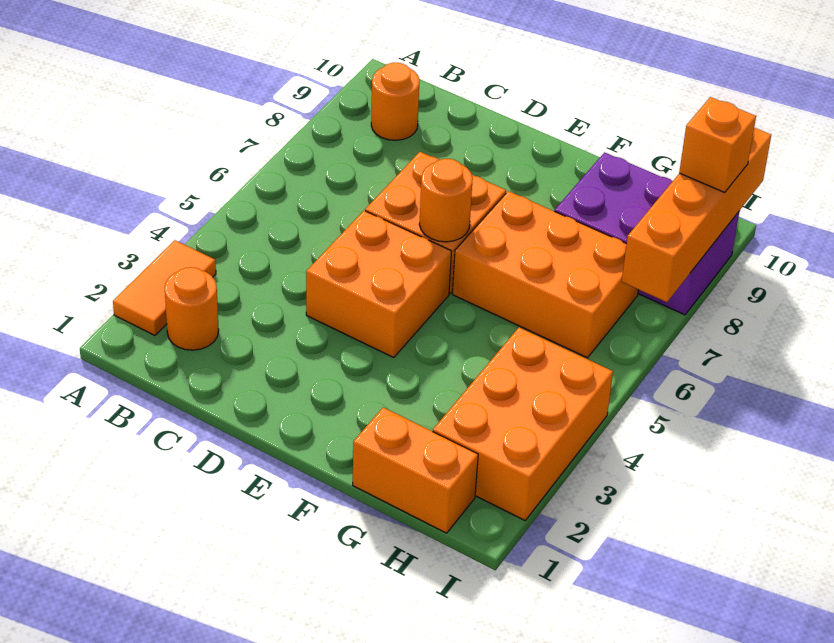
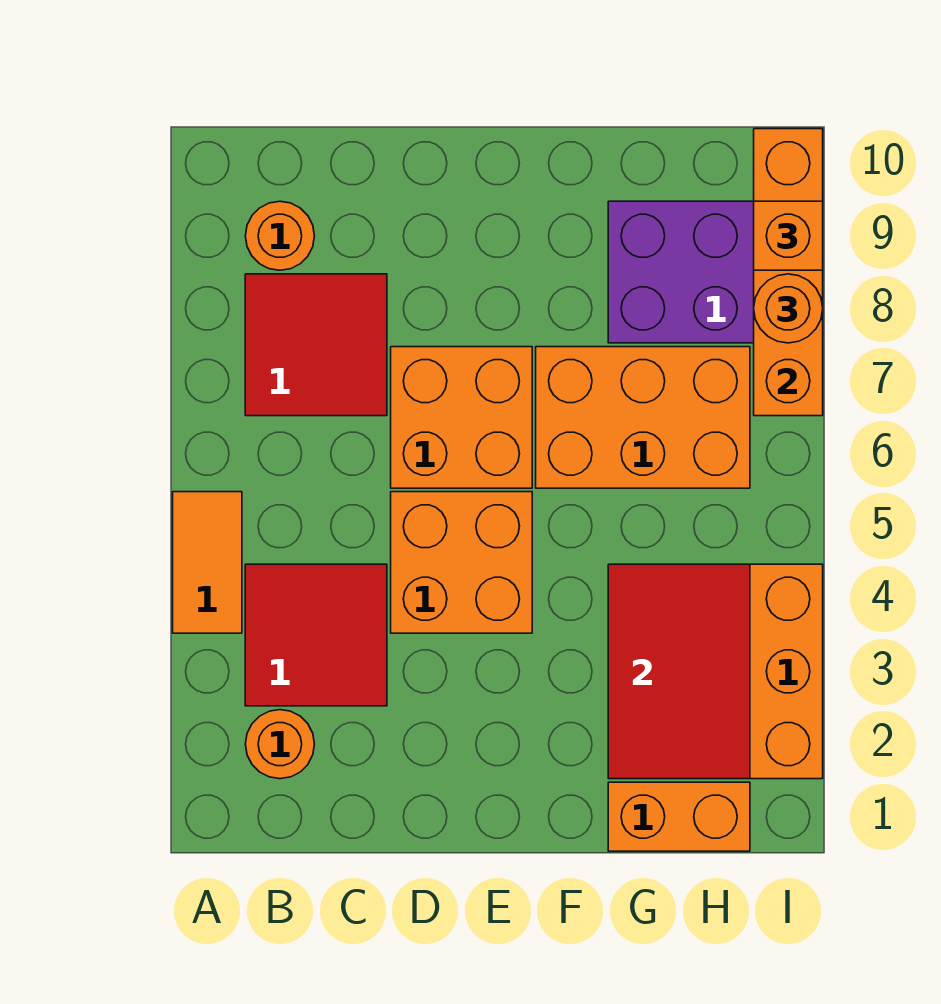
orange tile A2:A3 level 1 -> orange tile A4:A5 level 1
none -> red tile B3:C4 level 1
none -> red tile B7:C8 level 1
orange round brick E6 level 2 -> orange round brick I8 level 3
none -> red tile G2:H4 level 2

